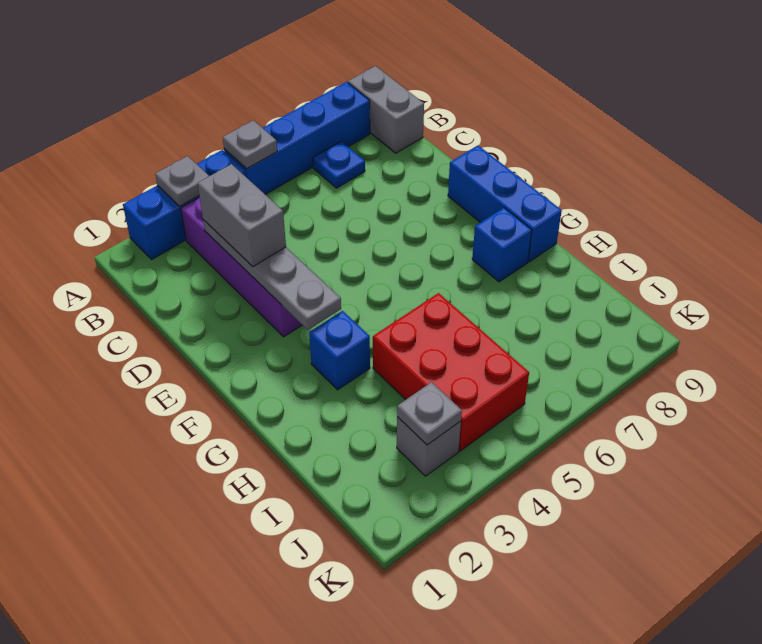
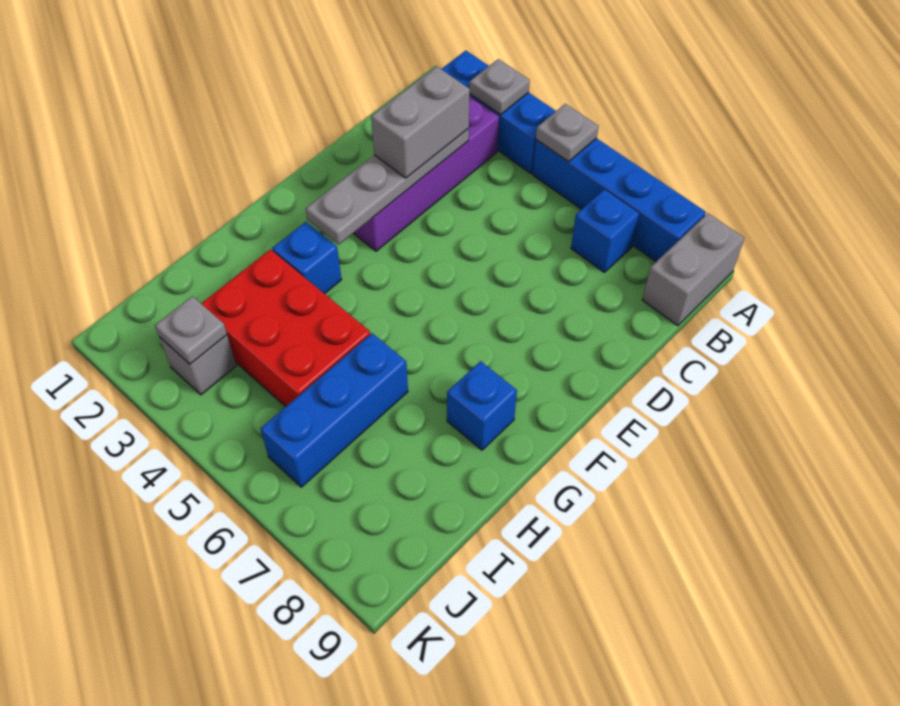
blue plate B7 level 1 -> blue brick B7 level 1
blue brick E9:G9 level 1 -> blue brick H6:J6 level 1
red brick H4:J5 level 1 -> red brick H3:I5 level 1

